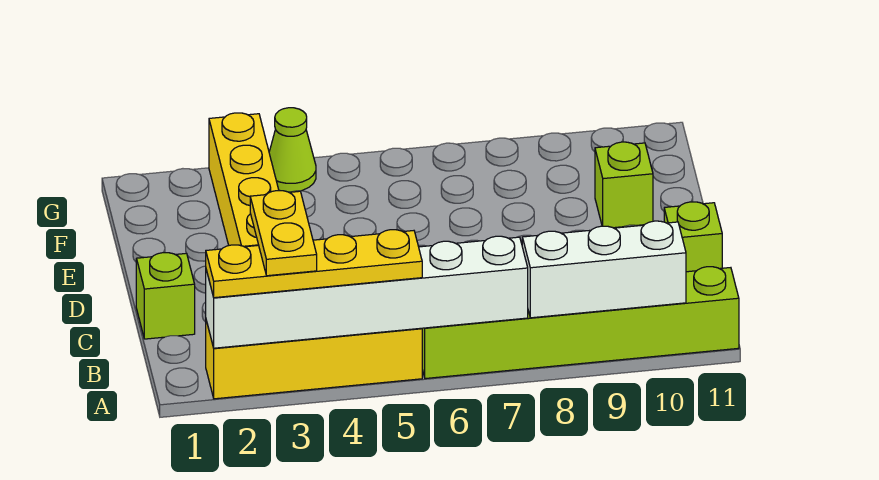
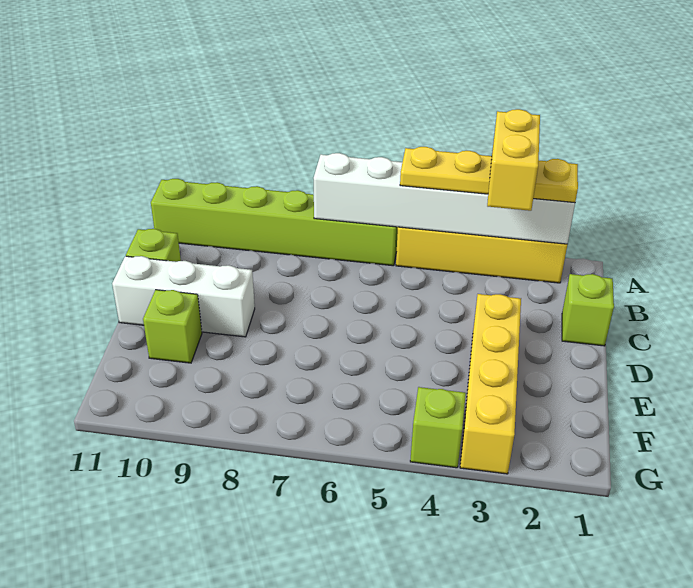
yellow plate A3:B3 level 4 -> yellow brick A3:B3 level 4
white brick A8:A10 level 2 -> white brick D9:D11 level 1
lime cone G4 level 1 -> lime brick G4 level 1

